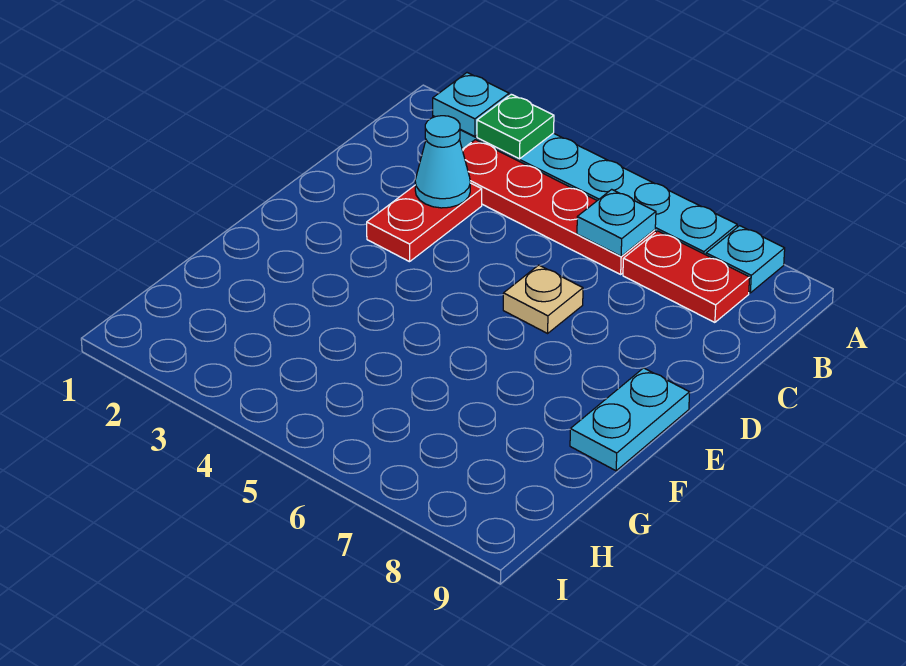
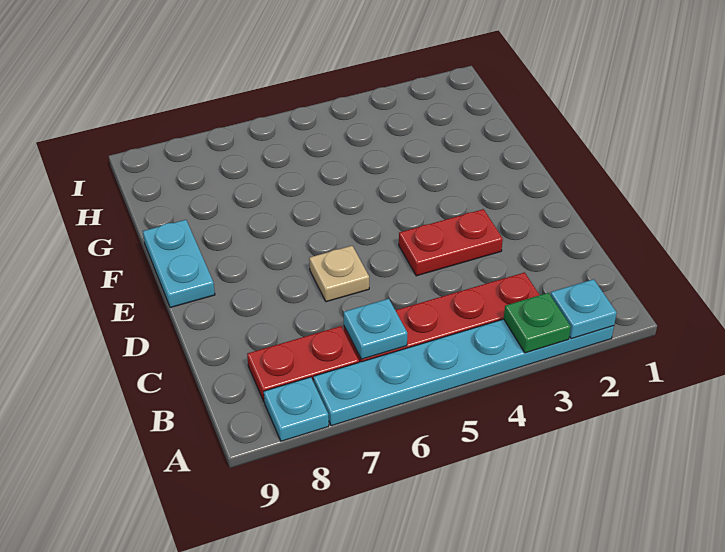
red plate C3:D3 level 1 -> red plate D3:D4 level 1
cyan cone C3 level 2 -> none

